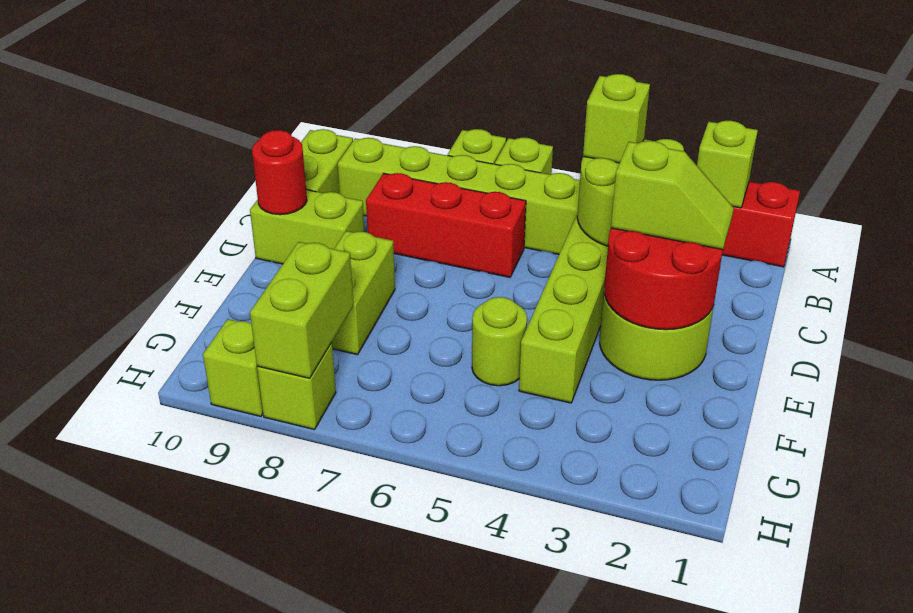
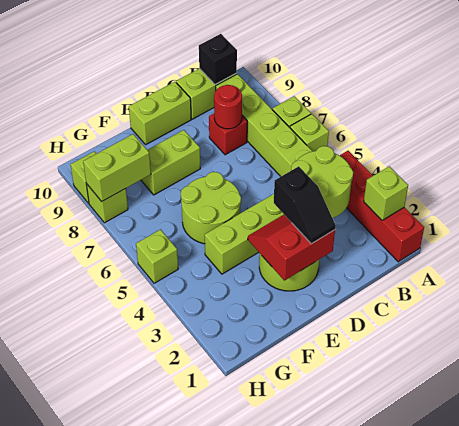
lime brick B4 level 3 -> lime brick H5 level 1
none -> black brick B10 level 2
red brick C6:C8 level 1 -> red brick C8 level 1
red round brick D2:E3 level 2 -> red slope D2:E3 level 2 top 2
lime slope D2:D3 level 3 top 3 -> black slope D2:D3 level 3 top 3
lime brick D9:D10 level 1 -> lime brick D10:E10 level 1
red round brick D10 level 2 -> red round brick C8 level 2
lime round brick F5 level 1 -> lime round brick E5:F6 level 1

